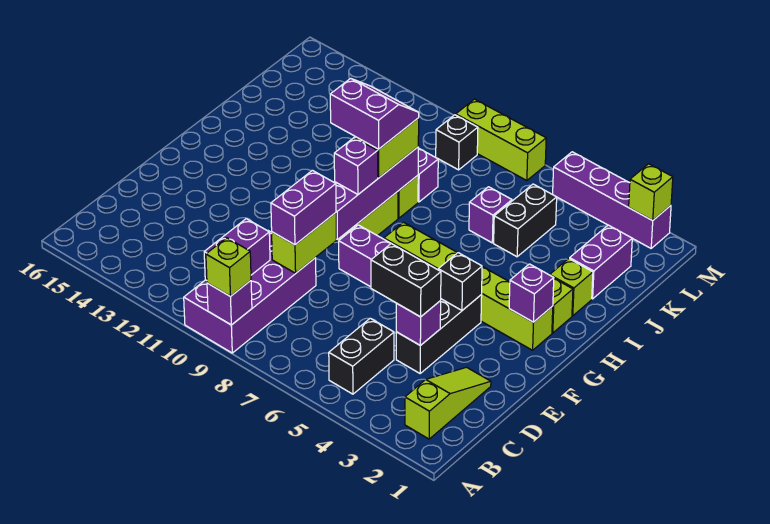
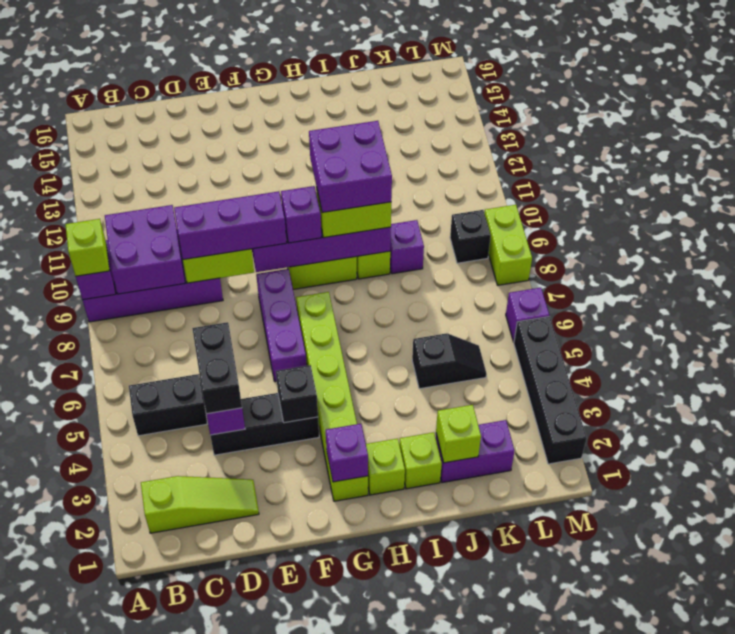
purple brick B10:C10 level 2 -> purple brick B9:C10 level 2
purple brick D9:E9 level 3 -> purple brick D9:F9 level 3
purple slope H9:I10 level 4 top H -> purple brick H9:I10 level 4
black brick J5:K5 level 1 -> black slope J5:K5 level 1 top J
purple brick J6 level 1 -> purple brick M6 level 1
purple brick M2:M5 level 1 -> black brick M2:M5 level 1
lime brick M2 level 2 -> lime brick J2 level 2
lime brick M7:M9 level 1 -> lime brick M8:M9 level 1

